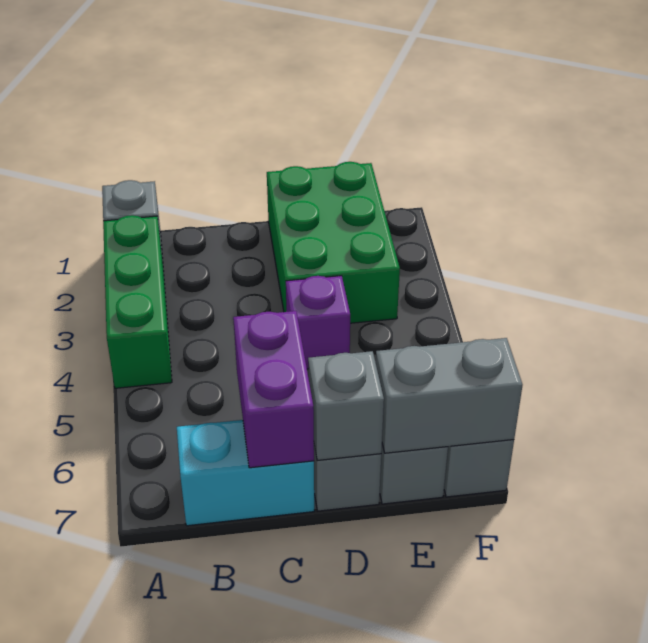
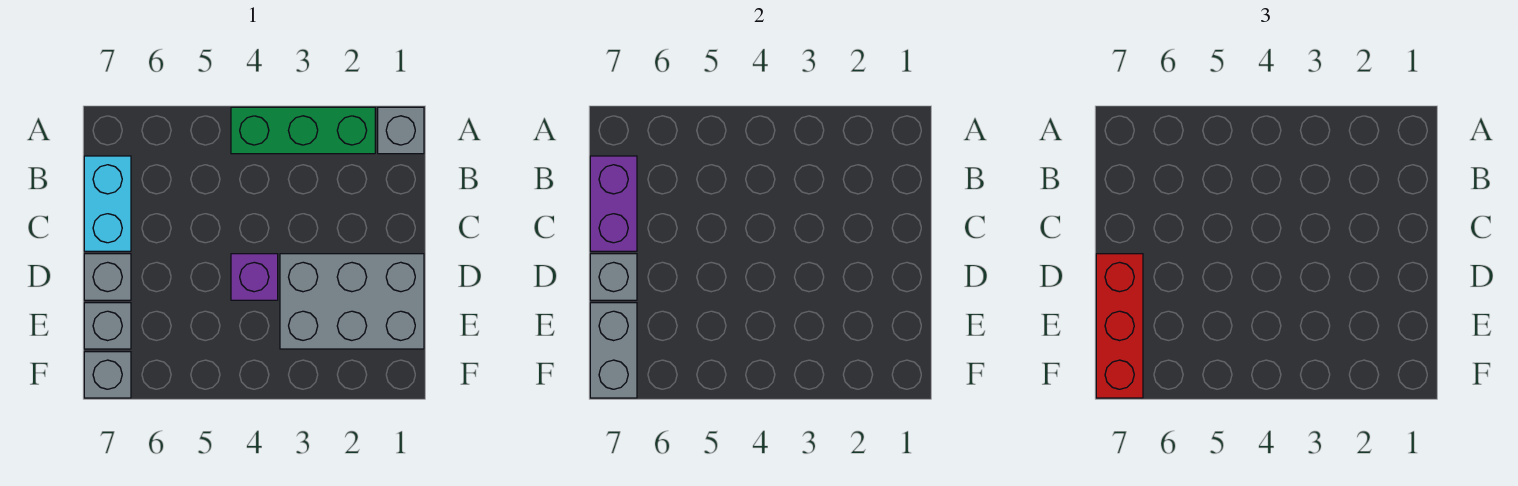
purple brick C6:C7 level 2 -> purple brick B7:C7 level 2
green brick D1:E3 level 1 -> grey brick D1:E3 level 1
none -> red brick D7:F7 level 3

